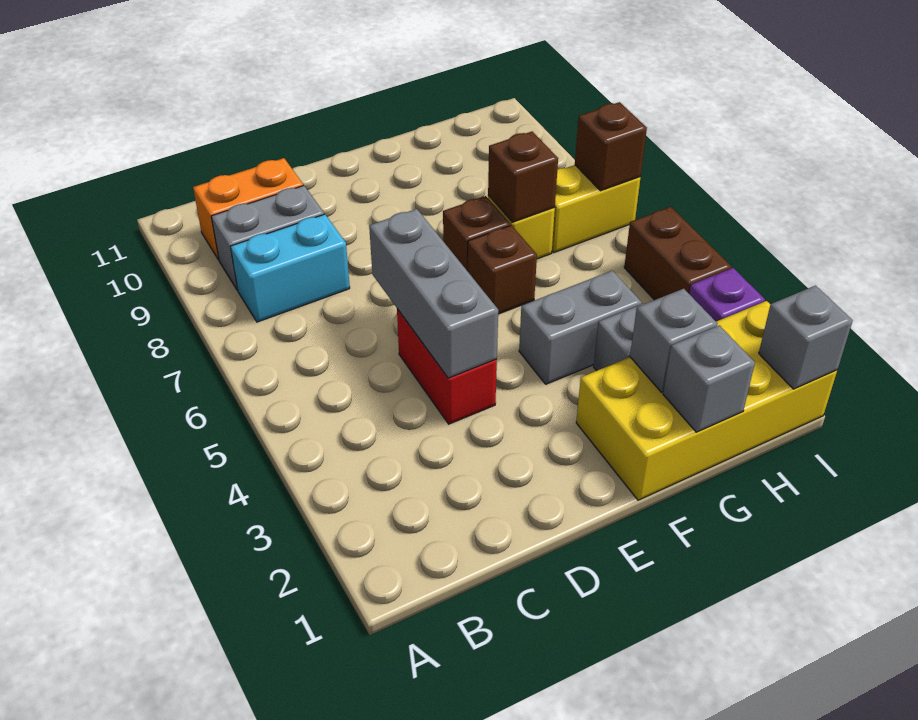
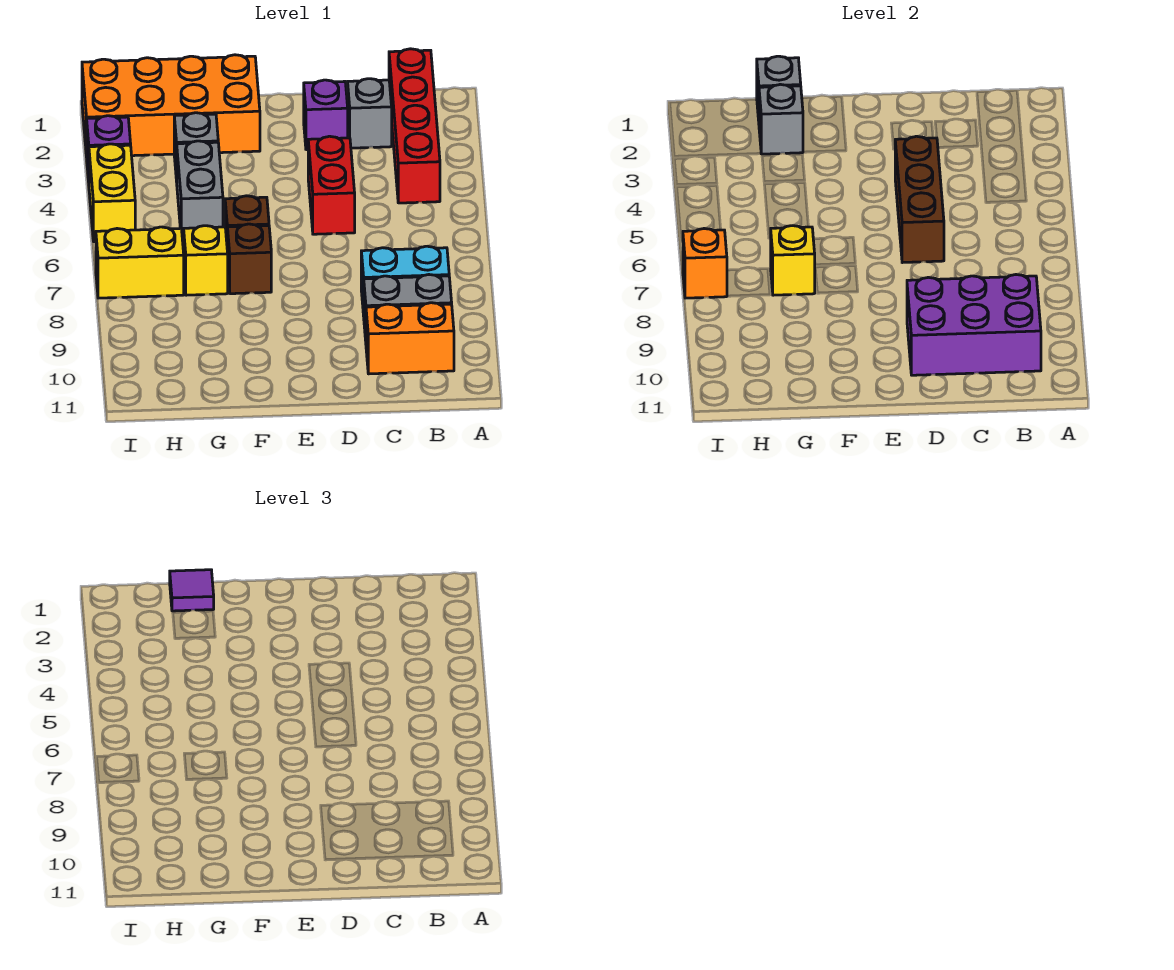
none -> red brick B1:B4 level 1
none -> purple brick B9:D10 level 2
none -> purple brick D2 level 1
grey brick D4:D6 level 2 -> brown brick D4:D6 level 2
yellow brick F1:I2 level 1 -> orange brick F1:I2 level 1
grey brick F4:G4 level 1 -> grey brick G4:G5 level 1
none -> purple tile G1 level 3
brown brick G7 level 2 -> yellow brick G7 level 2
grey brick I1 level 2 -> grey brick C2 level 1
brown brick I4:I5 level 1 -> yellow brick I4:I5 level 1
brown brick I7 level 2 -> orange brick I7 level 2

